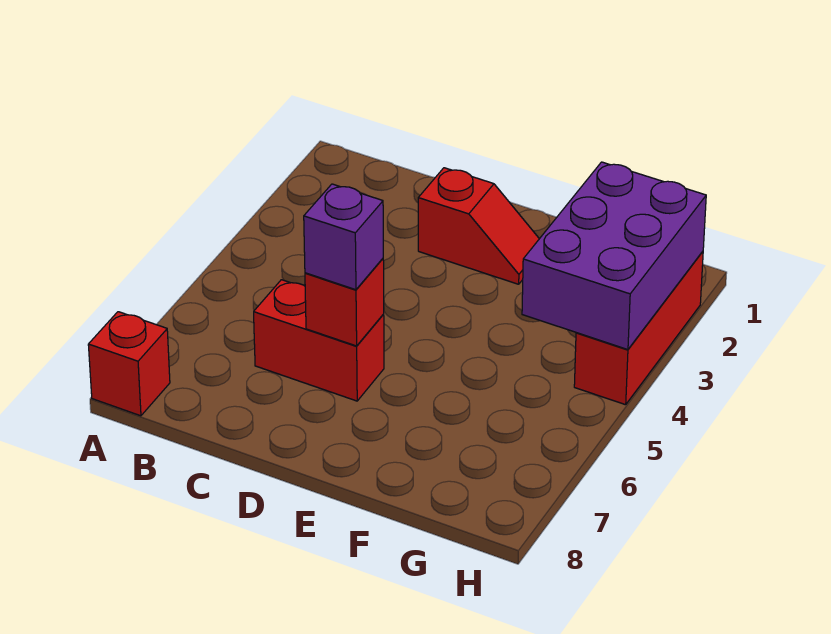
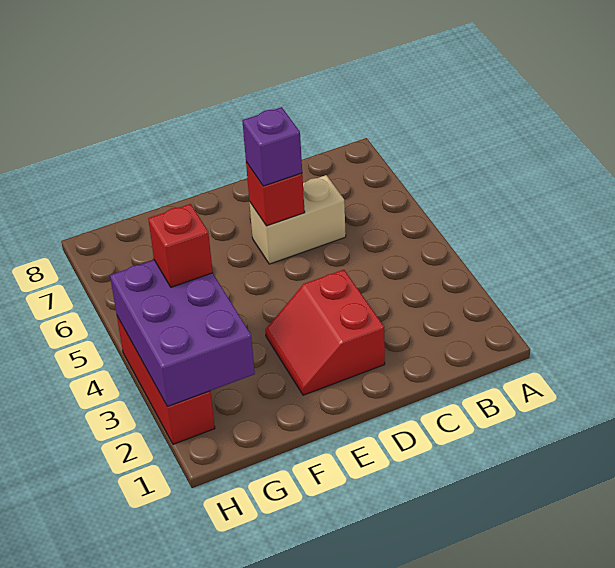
red brick A8 level 1 -> red brick G4 level 3
red brick C6:D6 level 1 -> tan brick C6:D6 level 1
red slope D2:E2 level 1 top D -> red slope D2:E3 level 1 top D

